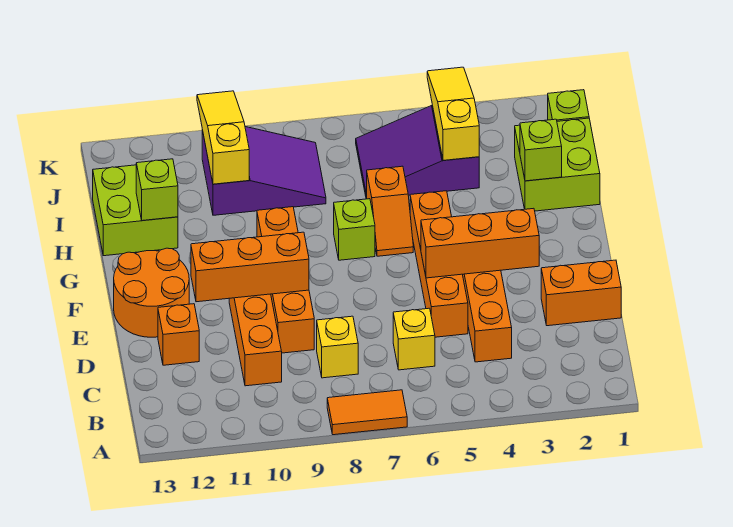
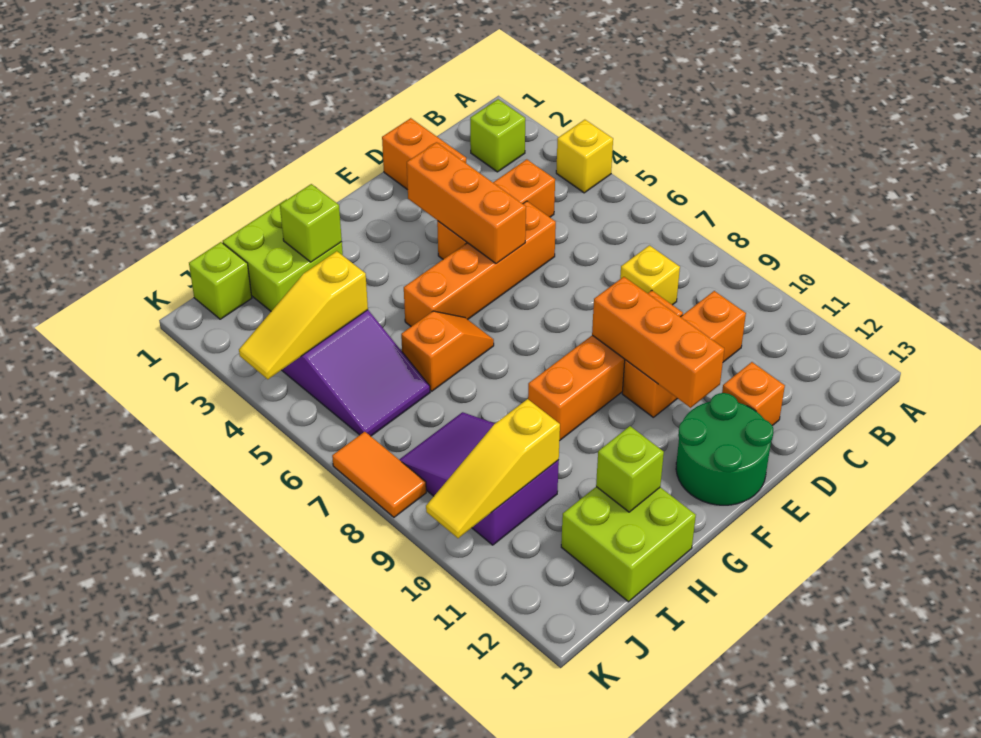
orange tile A7:A8 level 1 -> orange tile K7:K8 level 1
yellow brick C6 level 1 -> yellow brick A4 level 1
orange round brick E12:F13 level 1 -> green round brick E12:F13 level 1
lime brick G7 level 1 -> lime brick B2 level 1

